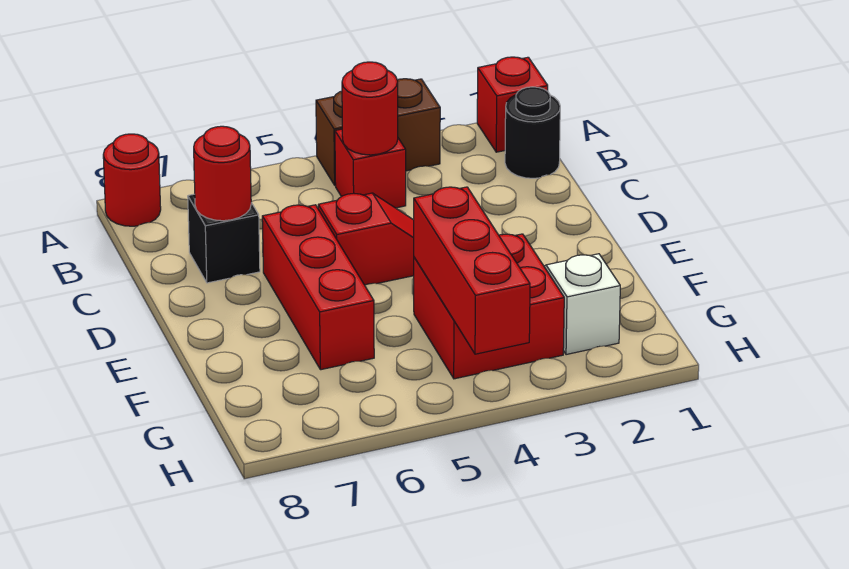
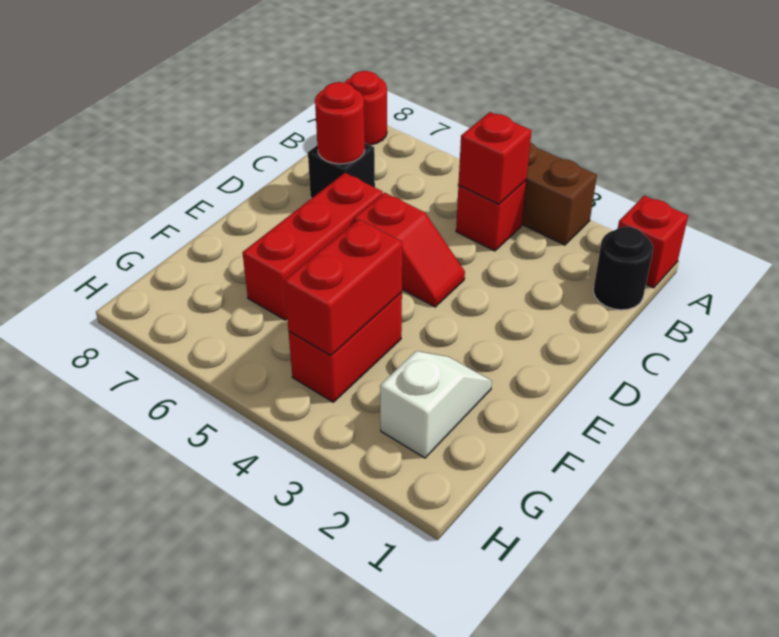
red round brick B4 level 2 -> red brick B4 level 2
red brick F3:G4 level 1 -> red brick F4:G4 level 1
red brick F4:H4 level 2 -> red brick F4:G4 level 2

